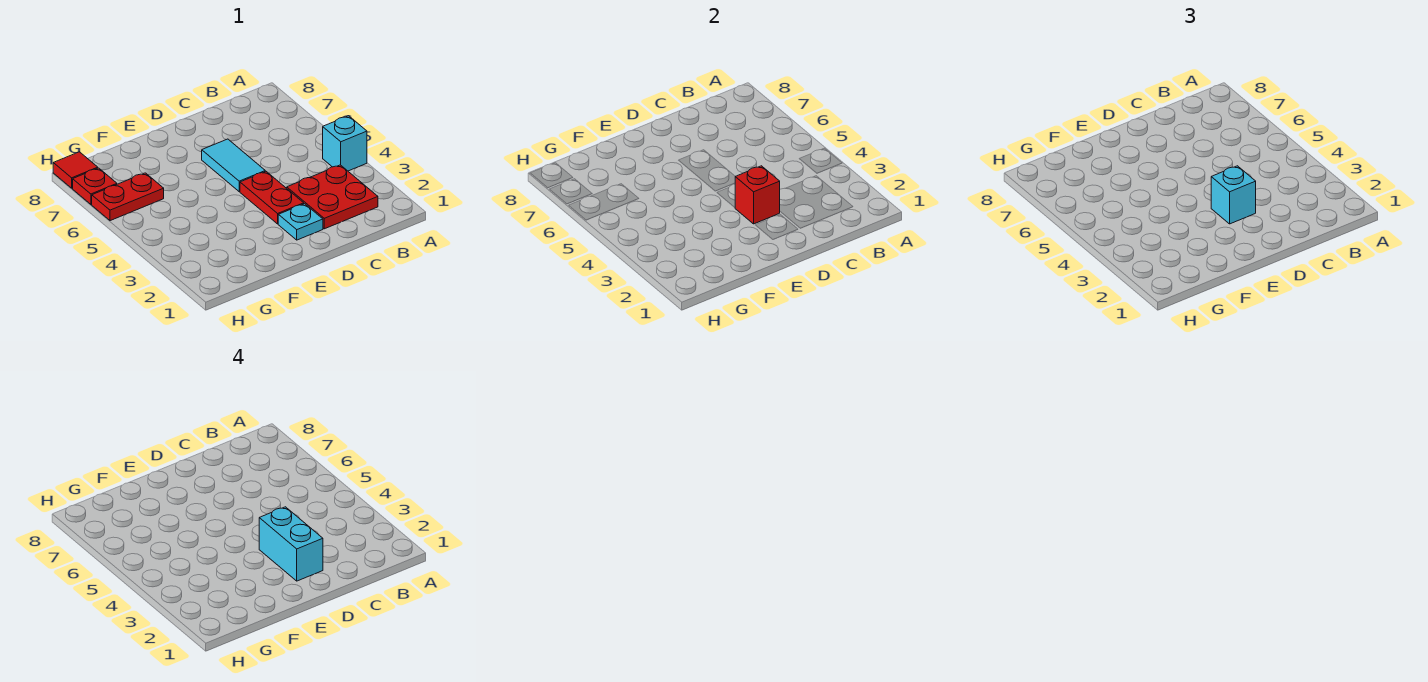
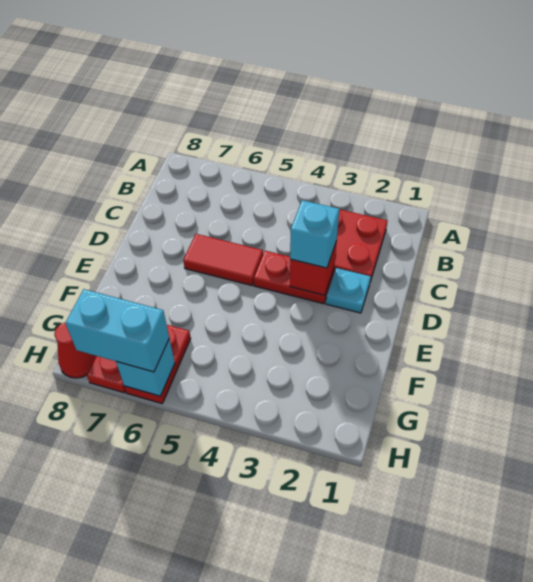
cyan brick A4 level 1 -> cyan brick H6 level 2
cyan brick D2:D3 level 4 -> cyan brick H6:H7 level 3
cyan tile D5:D6 level 1 -> red tile D5:D6 level 1
red tile H8 level 1 -> red cone H8 level 1

